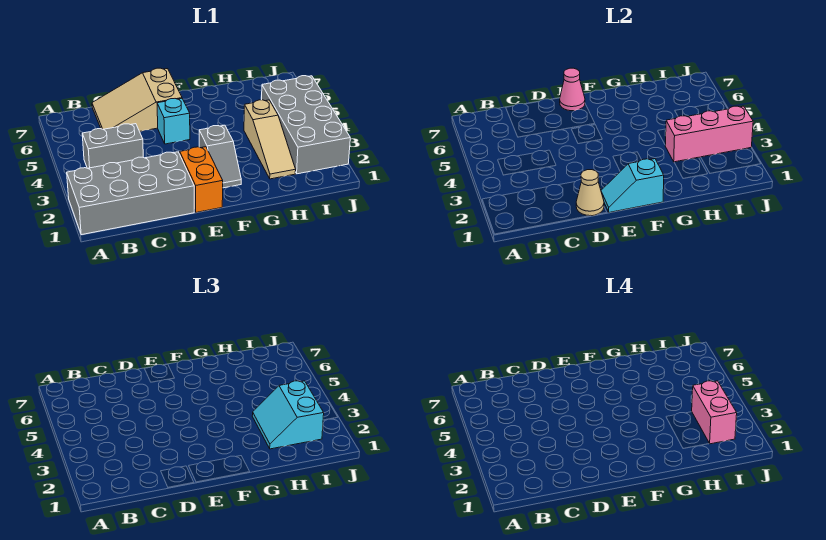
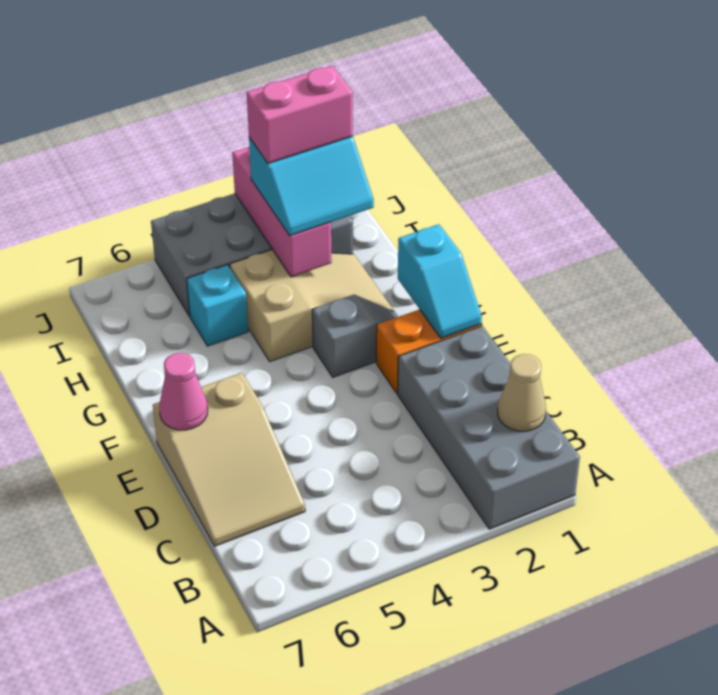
grey brick B4:C4 level 1 -> none
tan cone D1 level 2 -> tan cone B1 level 2
cyan brick E5 level 1 -> cyan brick H5 level 1
tan slope H2:H4 level 1 top 4 -> tan slope G2:H4 level 1 top 4

